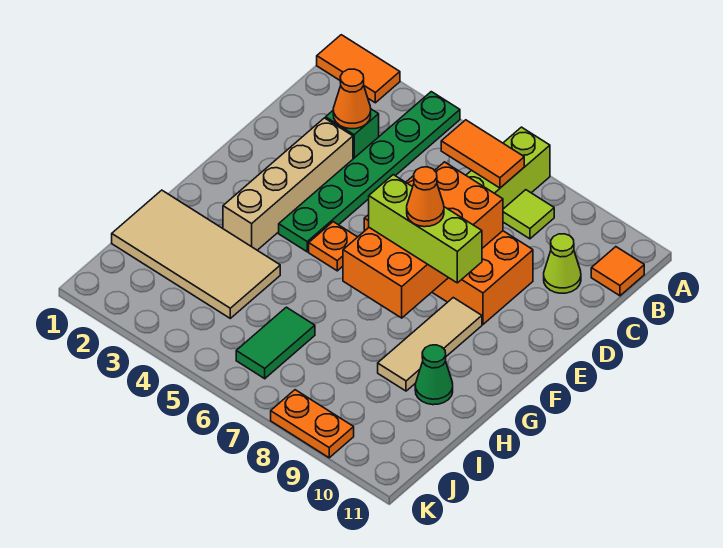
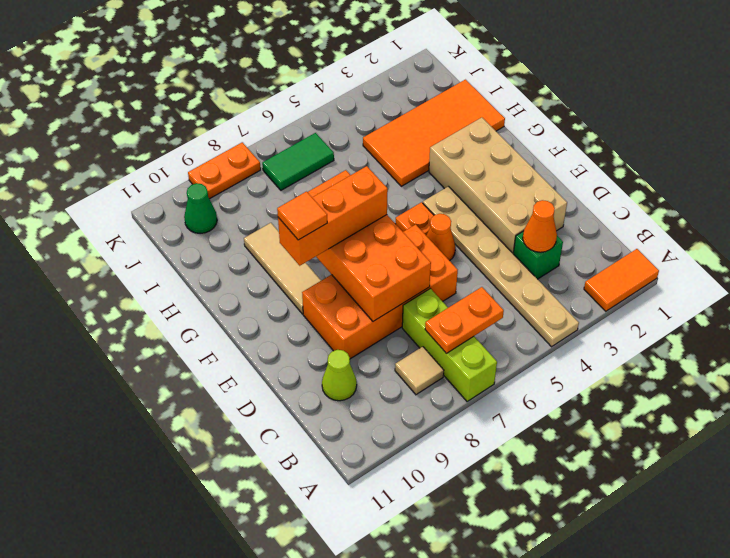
green plate A4:F4 level 1 -> tan plate A4:F4 level 1
orange tile B6:B7 level 2 -> orange plate B6:B7 level 2
lime tile B8 level 1 -> tan tile B8 level 1
orange tile B11 level 1 -> orange tile F9 level 4
tan brick D3:G3 level 1 -> tan brick D2:G3 level 1
lime brick F7:F9 level 3 -> orange brick F7:F9 level 3
orange cone F8 level 4 -> orange cone E5 level 1
tan tile H1:I4 level 1 -> orange tile H1:I4 level 1
green cone H10 level 1 -> green cone J10 level 1
green tile I6:J6 level 1 -> green tile J6:J7 level 1

